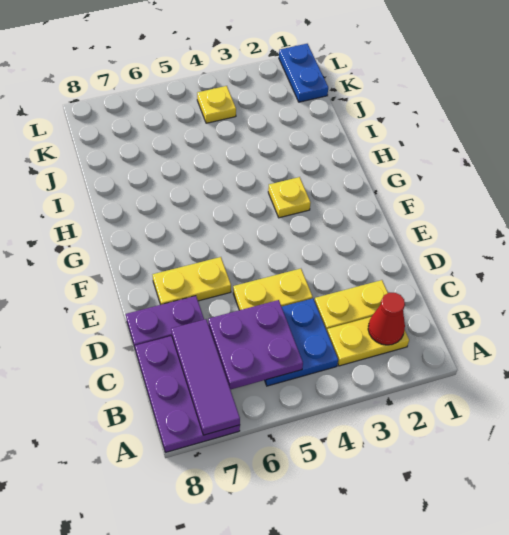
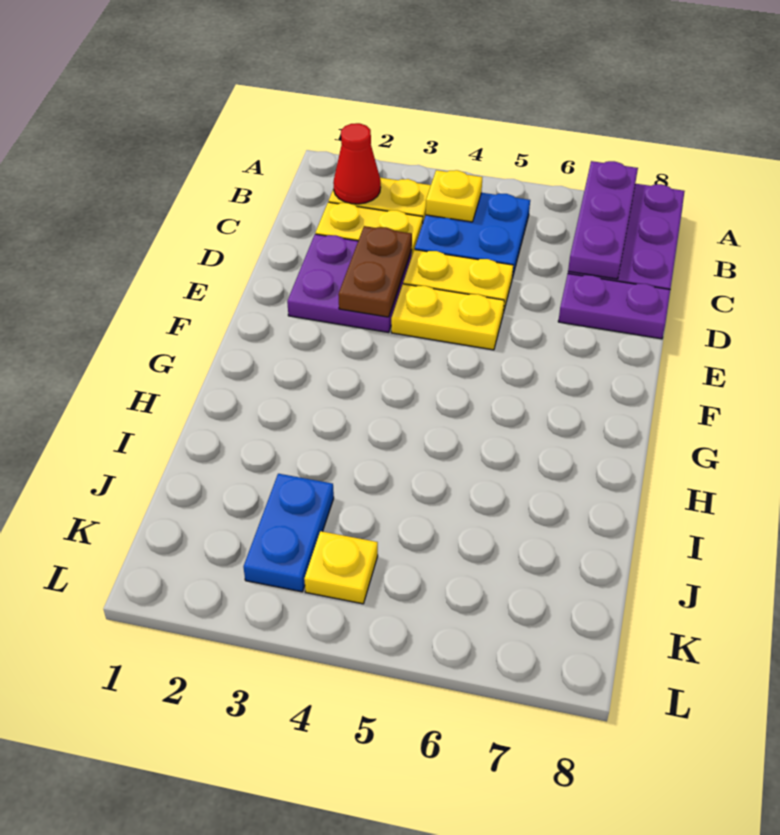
purple tile A7:C7 level 2 -> purple plate A7:C7 level 2
purple plate B5:C6 level 2 -> purple plate D2:E3 level 1
none -> brown plate D3:E3 level 2
yellow plate E6:E7 level 1 -> yellow plate E4:E5 level 1
yellow plate G3 level 1 -> yellow plate B4 level 2
blue plate K1:L1 level 1 -> blue plate J3:K3 level 1

